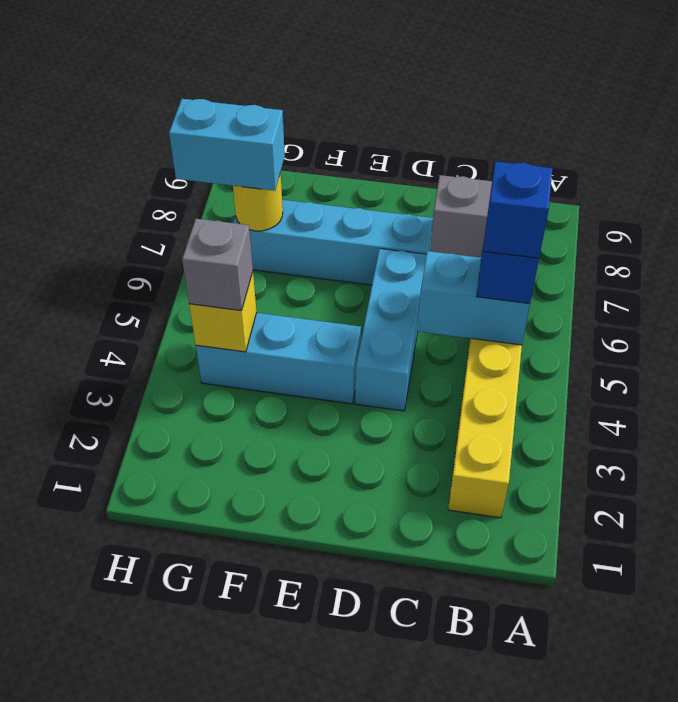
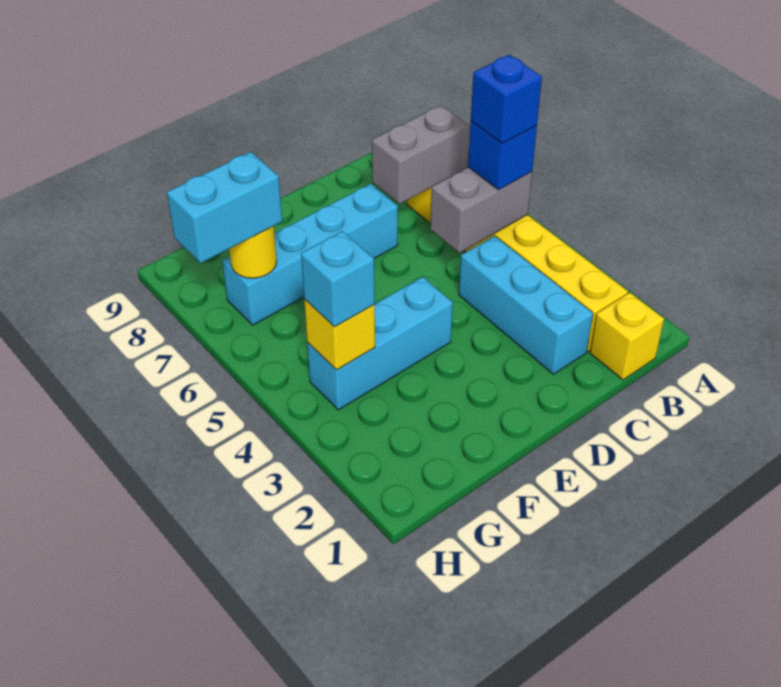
none -> yellow brick B1 level 1
cyan brick B5:C5 level 2 -> grey brick B5:C5 level 2
cyan brick D4:D6 level 1 -> cyan brick C2:C4 level 1
grey brick G4 level 3 -> cyan brick G4 level 3

